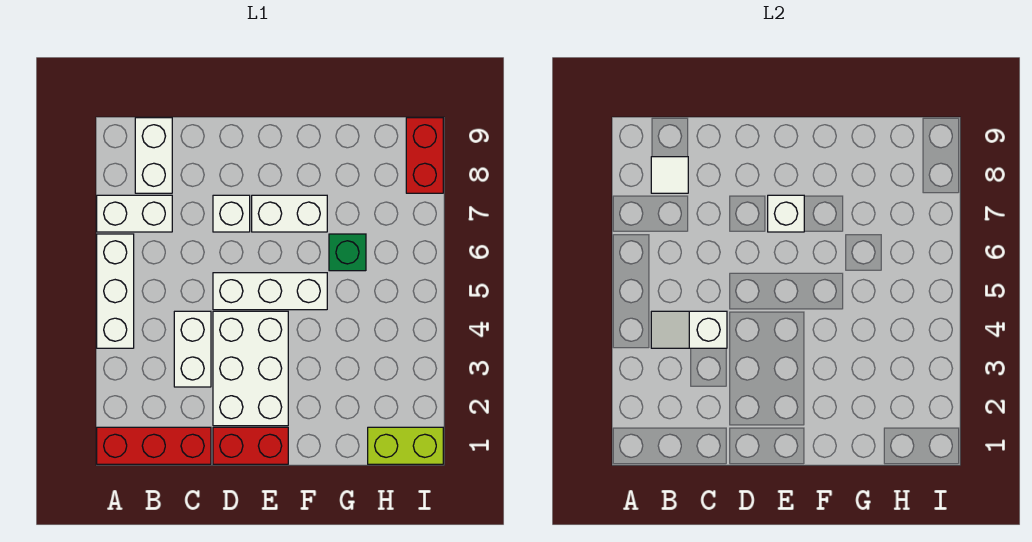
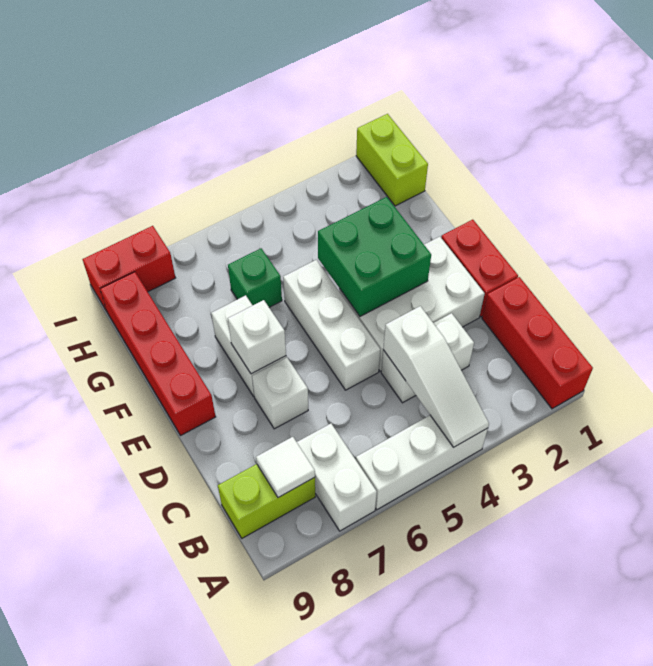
white slope B4:C4 level 2 top C -> white slope A4:C4 level 2 top C
white brick B8:B9 level 1 -> lime brick B8:B9 level 1
none -> green brick E3:F4 level 2
none -> red brick E9:H9 level 1

